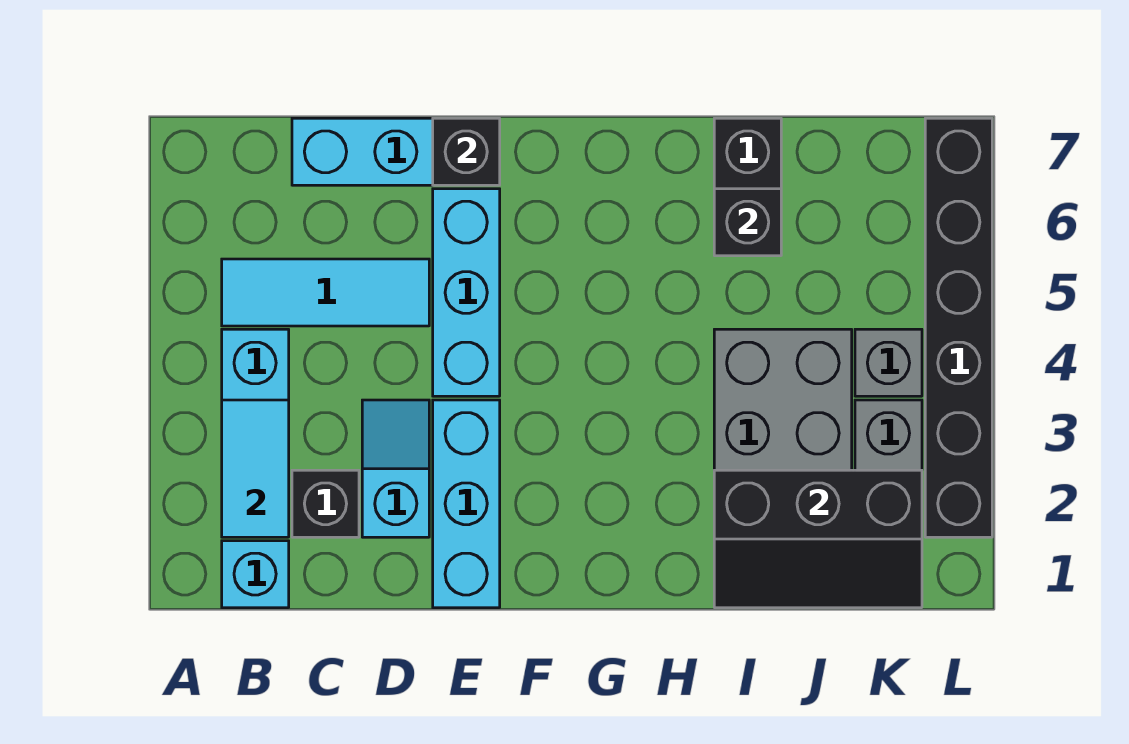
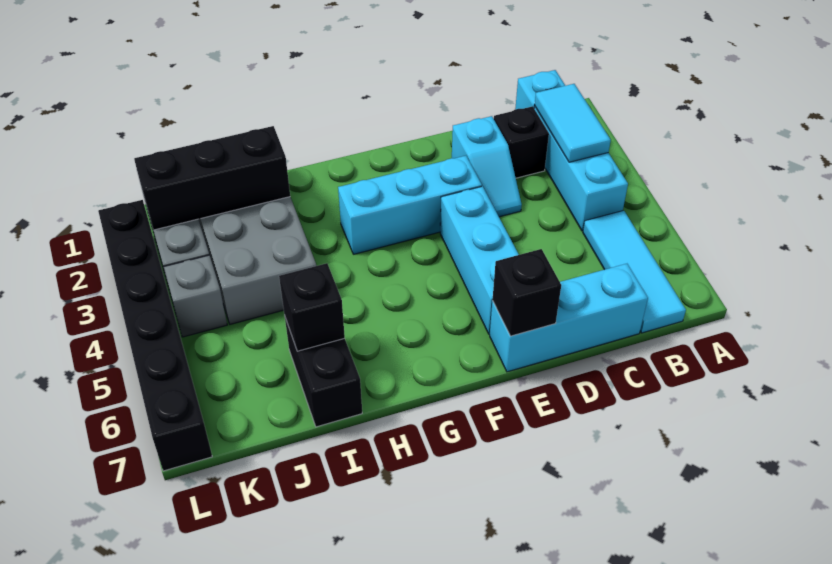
cyan tile B5:D5 level 1 -> cyan tile B5:B7 level 1
cyan brick E1:E3 level 1 -> cyan brick E3:G3 level 1

